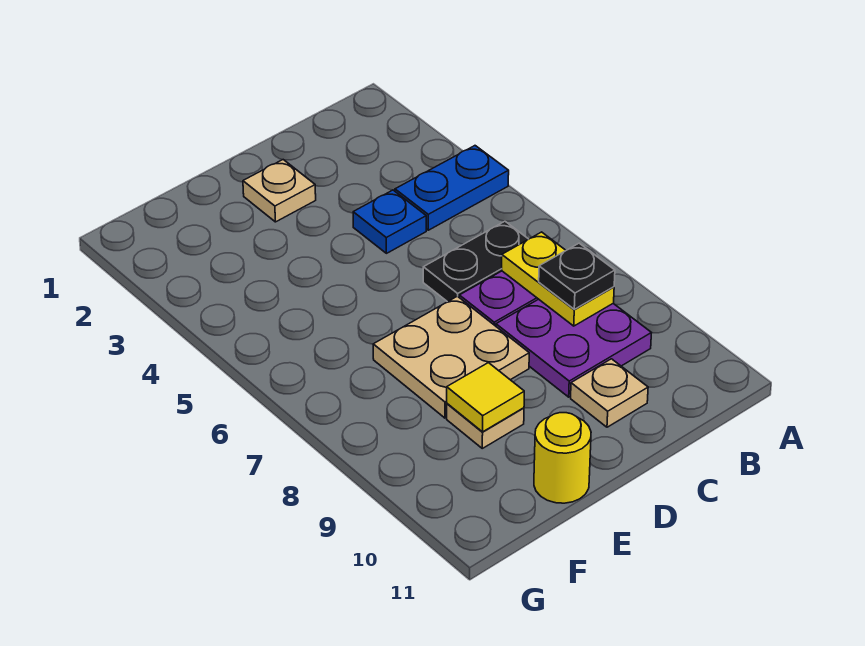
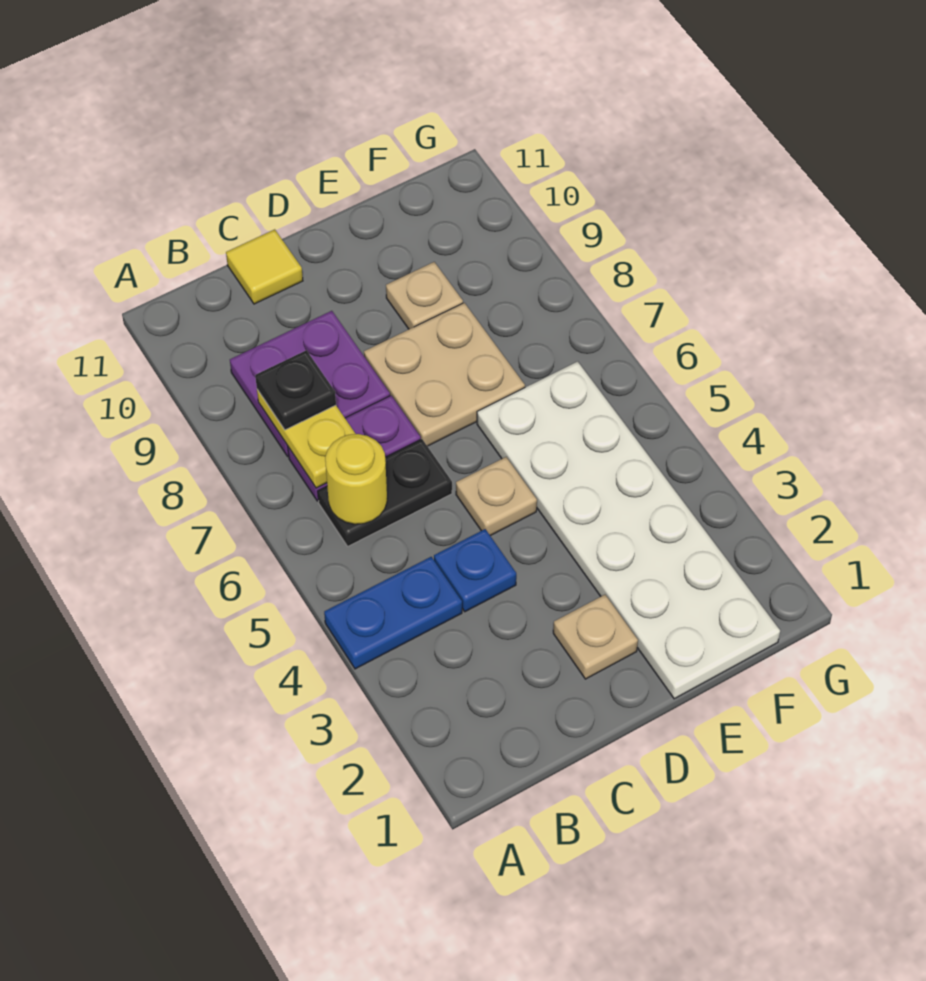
tan plate C10 level 1 -> tan plate D5 level 1
none -> white plate E1:F6 level 1
yellow tile E9 level 2 -> yellow tile C11 level 1
yellow round brick E11 level 1 -> yellow round brick B6 level 2

